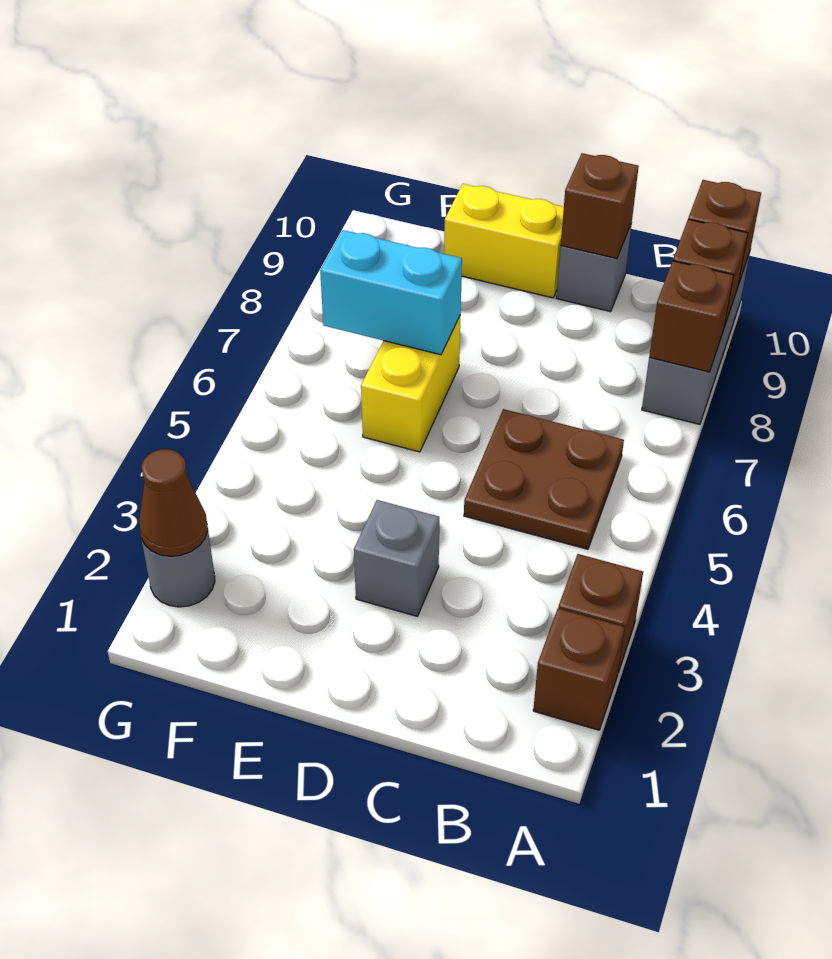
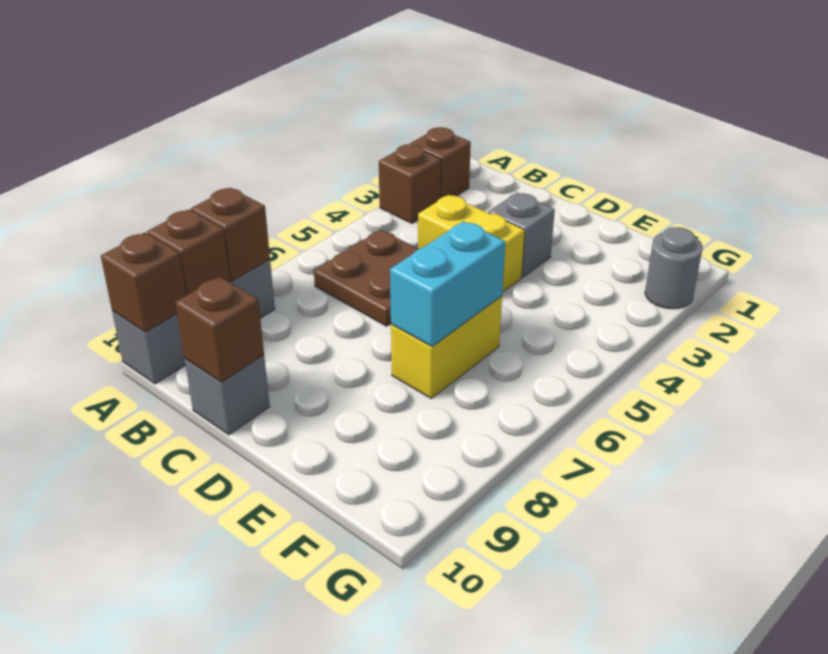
yellow brick D10:E10 level 1 -> yellow brick C4:D4 level 1
cyan brick E7:F7 level 2 -> cyan brick E6:E7 level 2
brown cone G2 level 2 -> none

